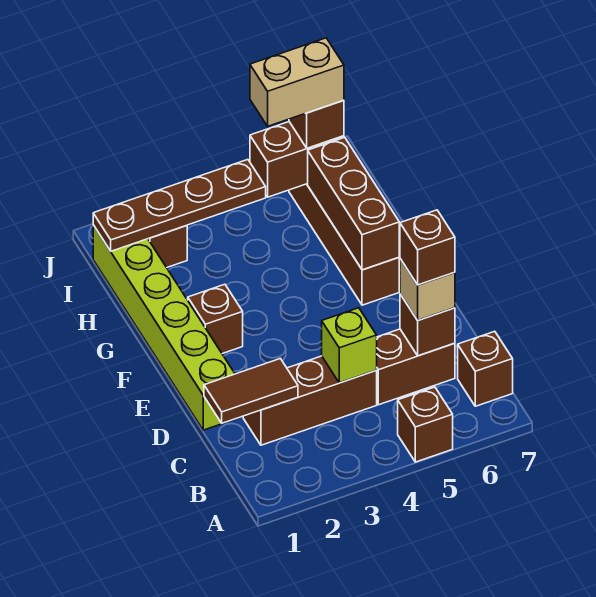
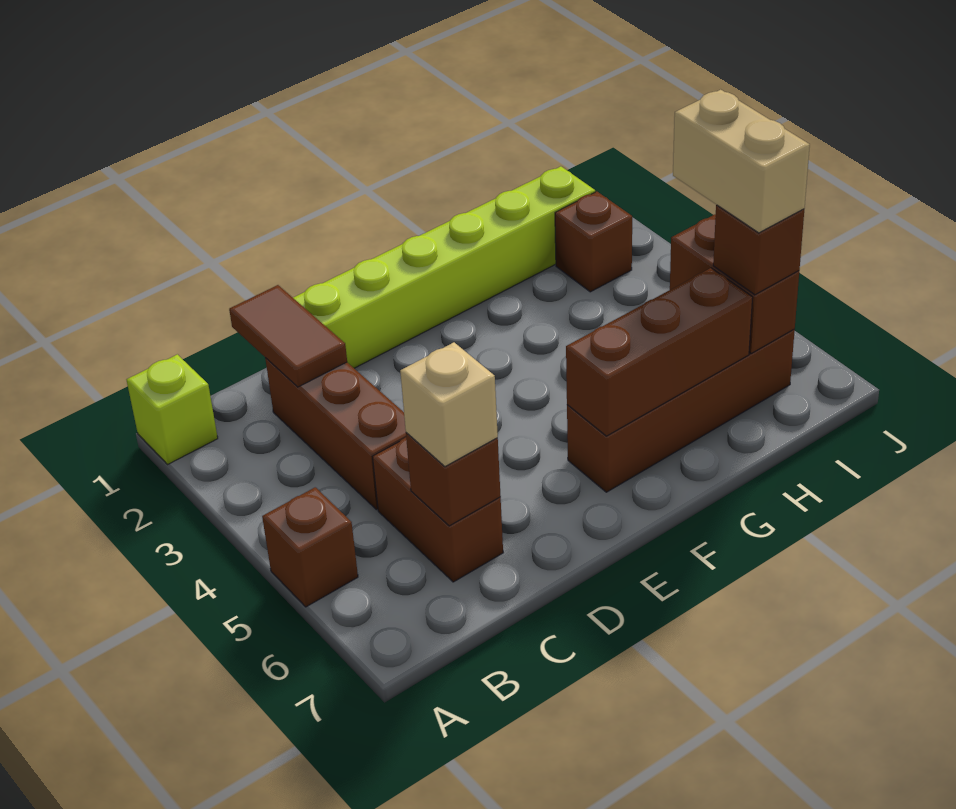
brown brick B7 level 1 -> none
lime brick C4 level 2 -> lime brick A1 level 1
brown brick C6 level 4 -> none
brown brick F2 level 1 -> none
brown plate I1:I4 level 2 -> none

